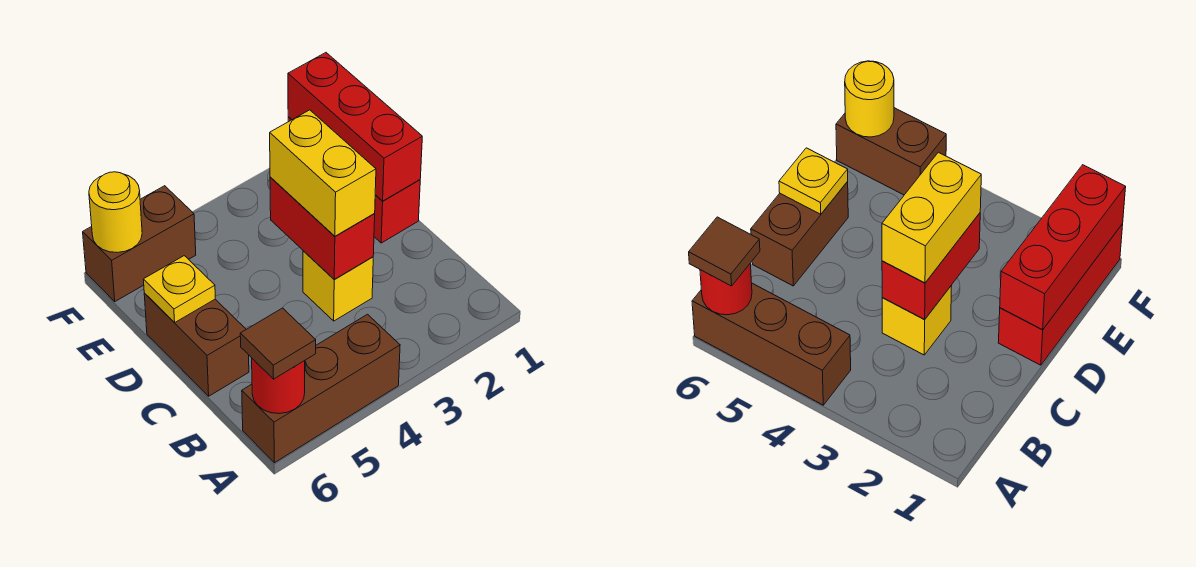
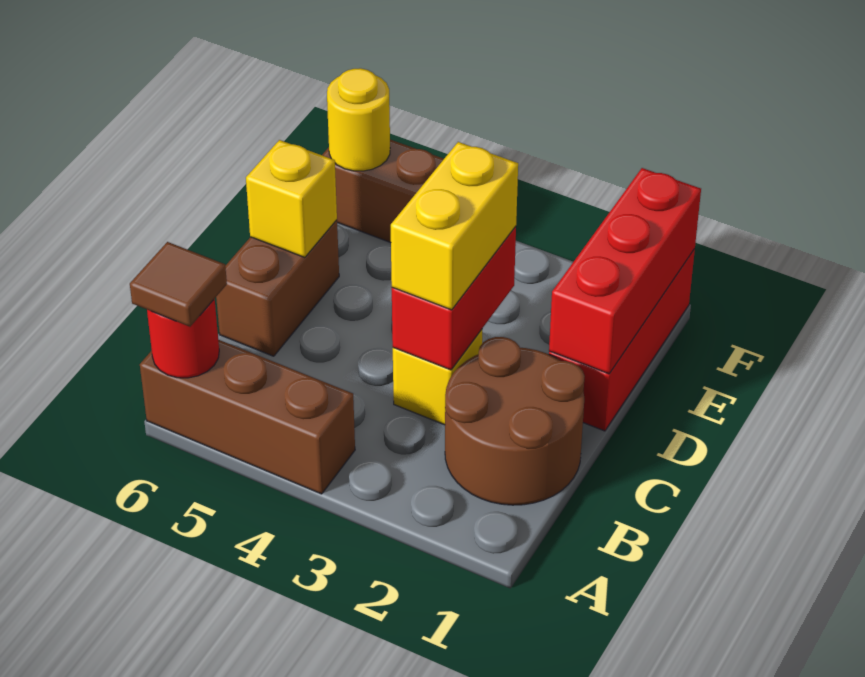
none -> brown round brick B1:C2 level 1
yellow plate D6 level 2 -> yellow brick D6 level 2

